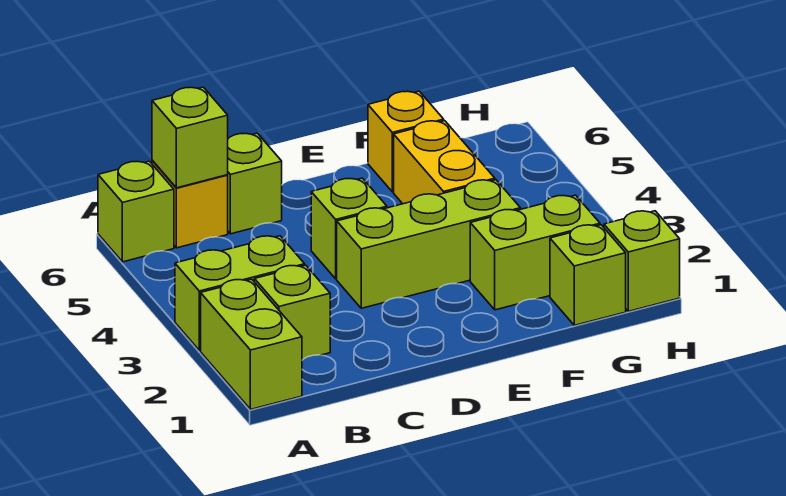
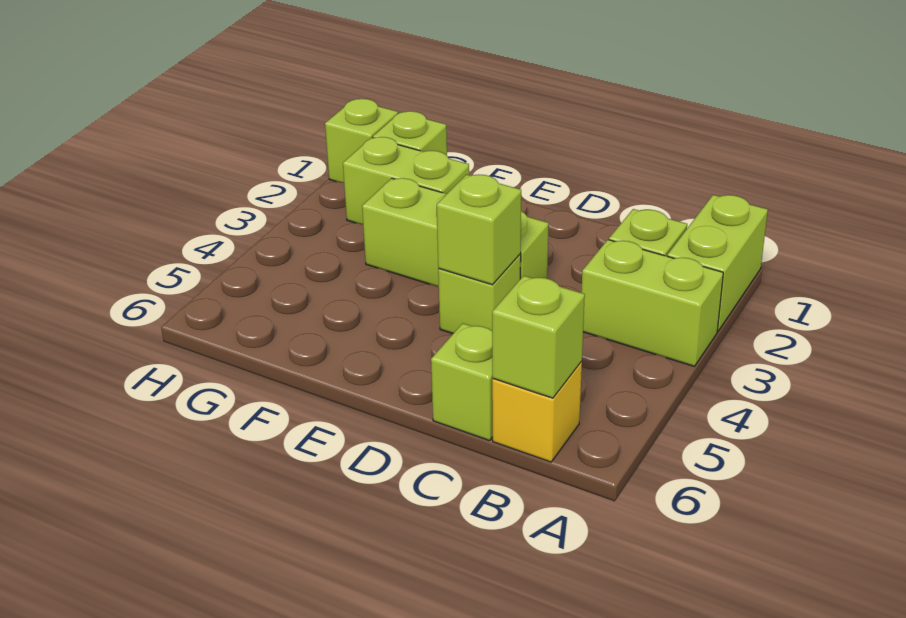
lime brick A6 level 1 -> lime brick D4 level 2
yellow brick F4:F5 level 1 -> none
yellow brick F6 level 1 -> none

